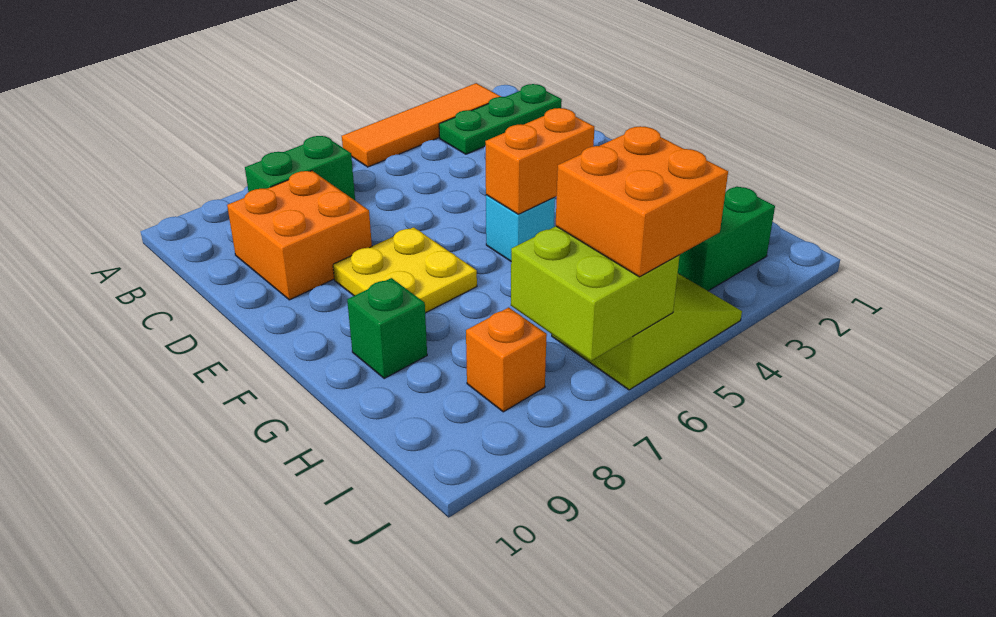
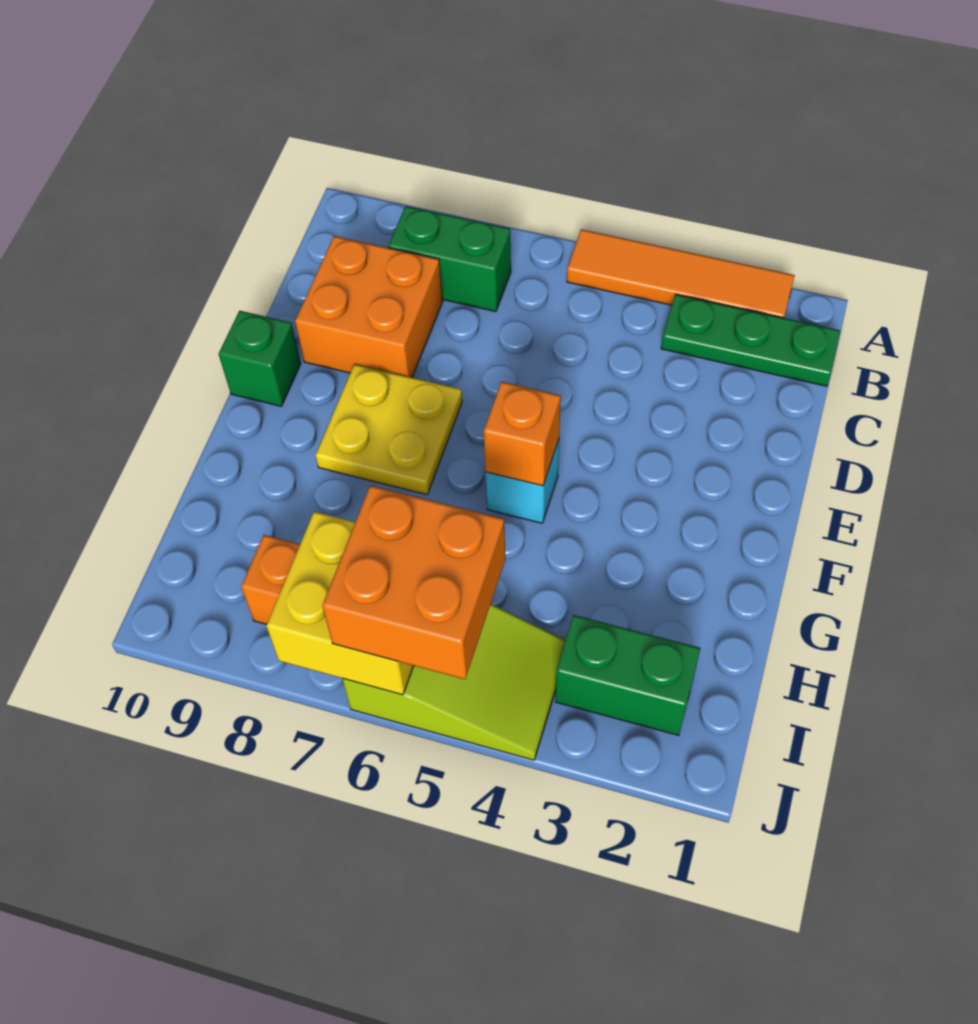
orange brick F4:F5 level 2 -> orange brick F5 level 2
green brick G9 level 1 -> green brick E10 level 1
lime brick I6:J7 level 2 -> yellow brick I6:J7 level 2

